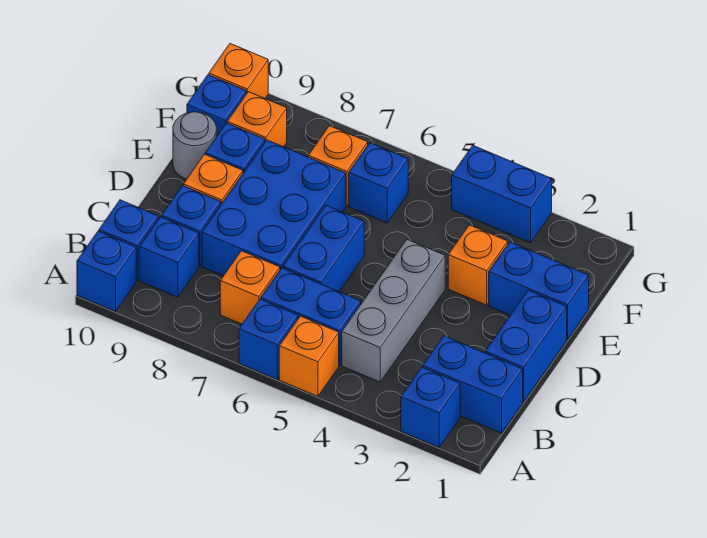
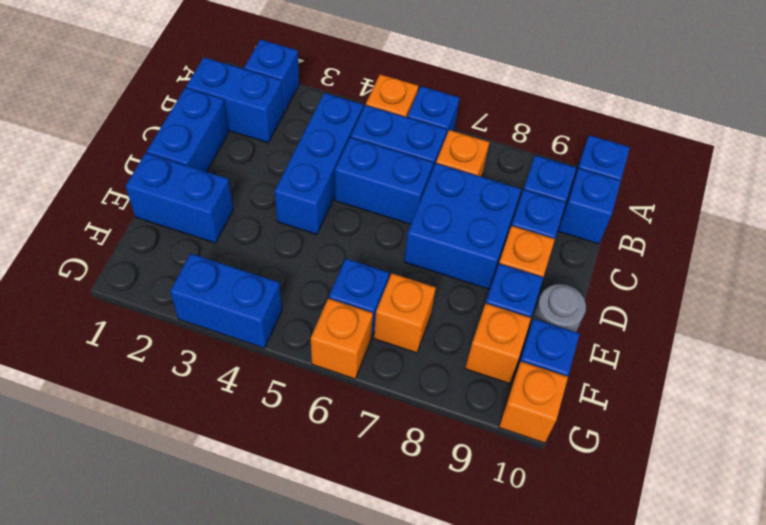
grey brick B4:D4 level 1 -> blue brick B4:D4 level 1
blue brick C6:D6 level 1 -> blue brick C5:C6 level 1
blue brick C7:E8 level 1 -> blue brick C7:D8 level 1
orange brick E3 level 1 -> orange brick G6 level 1

